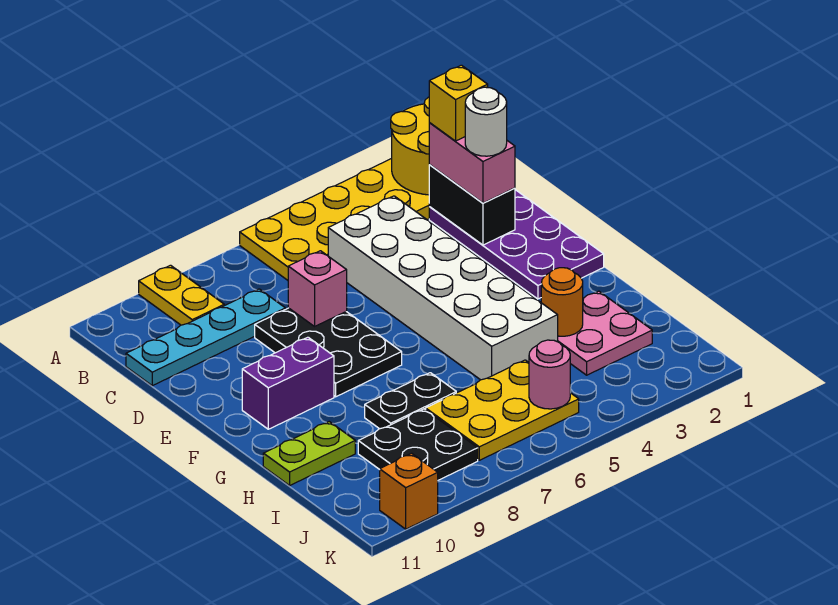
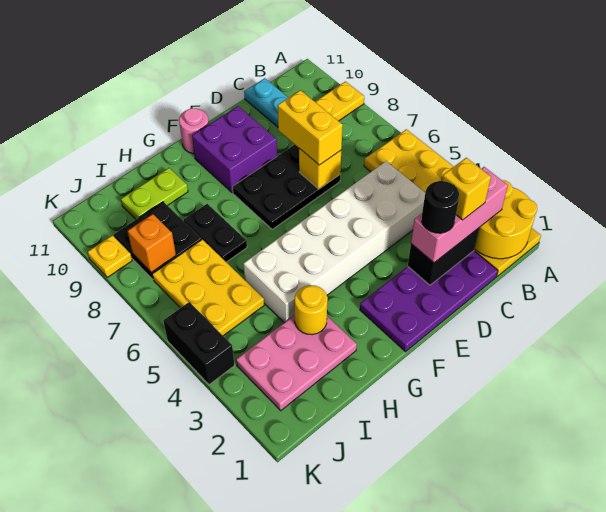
pink brick C2:D2 level 3 -> pink brick B2:D2 level 3
white round brick D2 level 4 -> black round brick D2 level 4
pink brick D7 level 2 -> yellow brick D7 level 2
none -> yellow brick D7:D8 level 3
purple brick F9:F10 level 1 -> purple brick E9:F10 level 1
pink plate H2:I3 level 1 -> pink plate H2:J3 level 1
orange round brick H3 level 2 -> yellow round brick H3 level 2
lime plate H10:H11 level 1 -> lime plate H10:I10 level 1
pink round brick J5 level 2 -> pink round brick F11 level 1
none -> black brick K4:K5 level 1
none -> yellow plate K9 level 1
orange brick K10 level 1 -> orange brick J8 level 2

